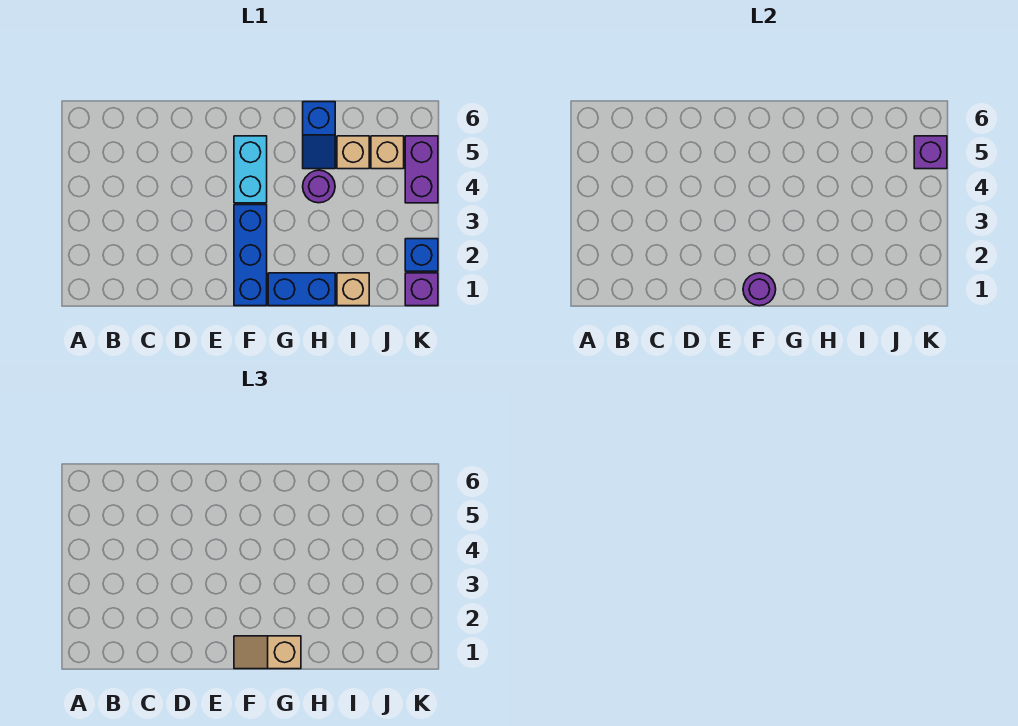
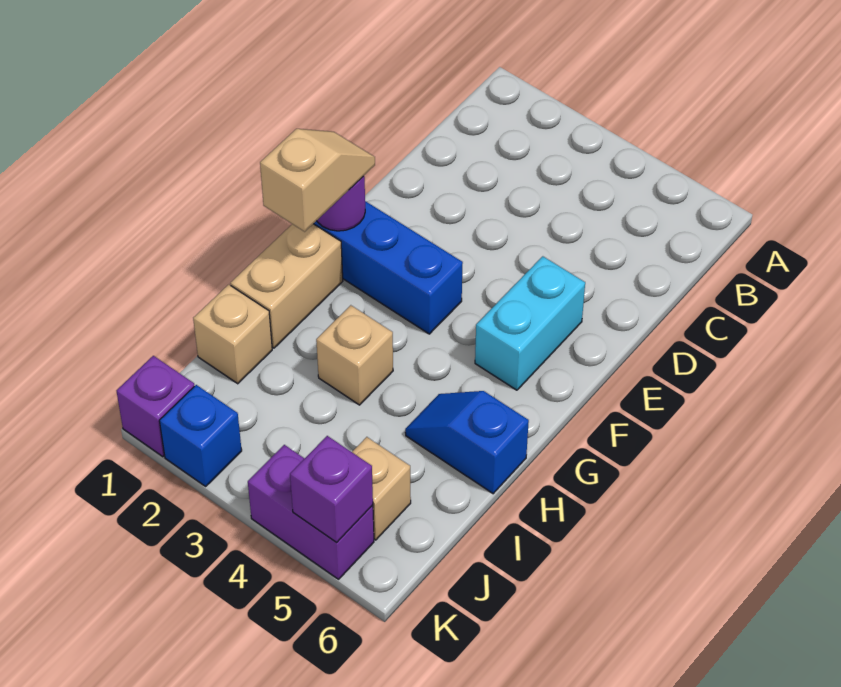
cyan brick F4:F5 level 1 -> cyan brick E5:F5 level 1
blue brick G1:H1 level 1 -> tan brick G1:H1 level 1
purple round brick H4 level 1 -> none
tan brick I5 level 1 -> tan brick H3 level 1

